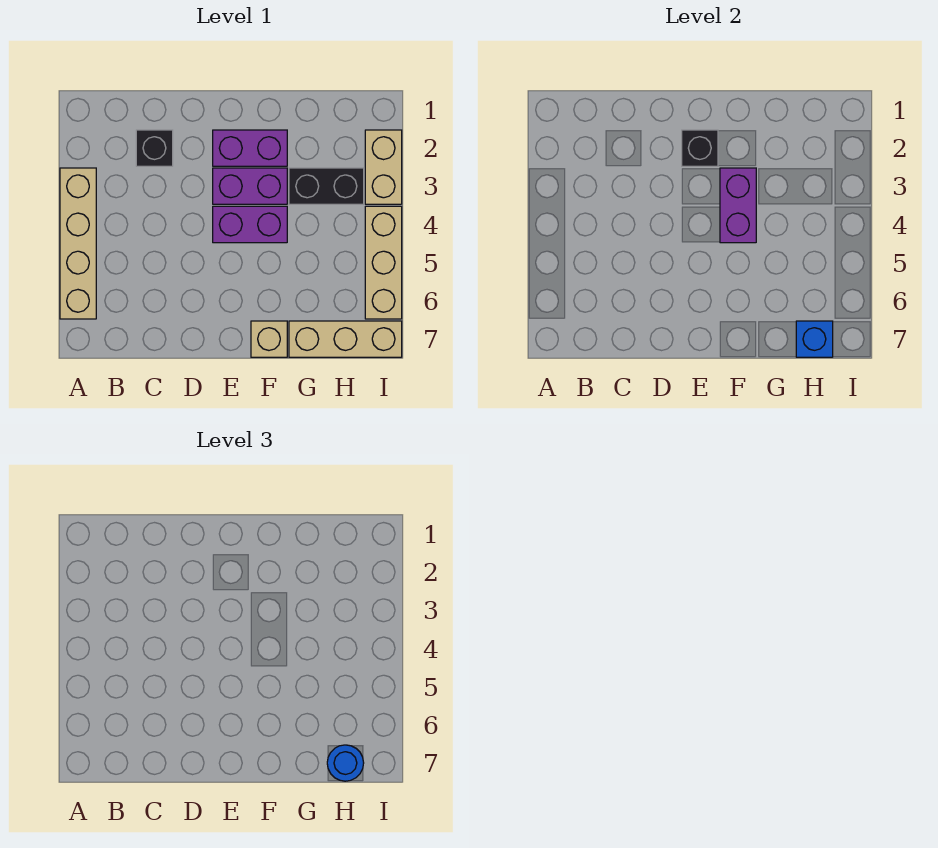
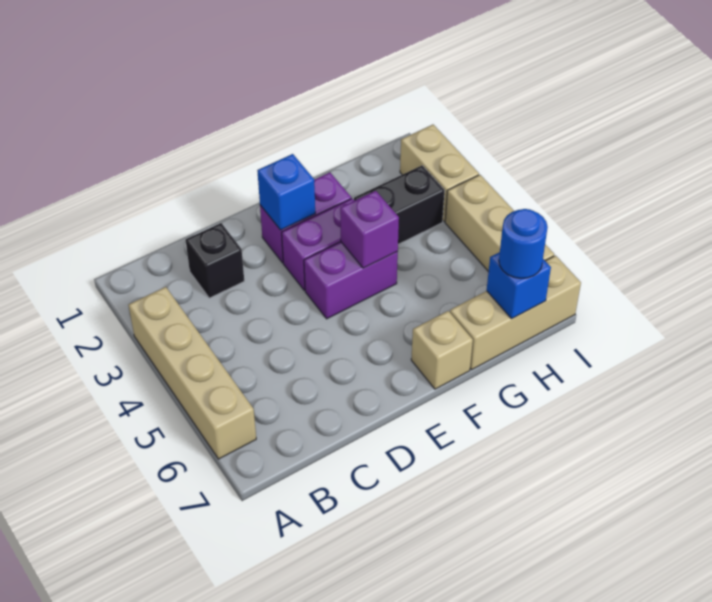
black brick E2 level 2 -> blue brick E2 level 2
purple brick F3:F4 level 2 -> purple brick F4 level 2

